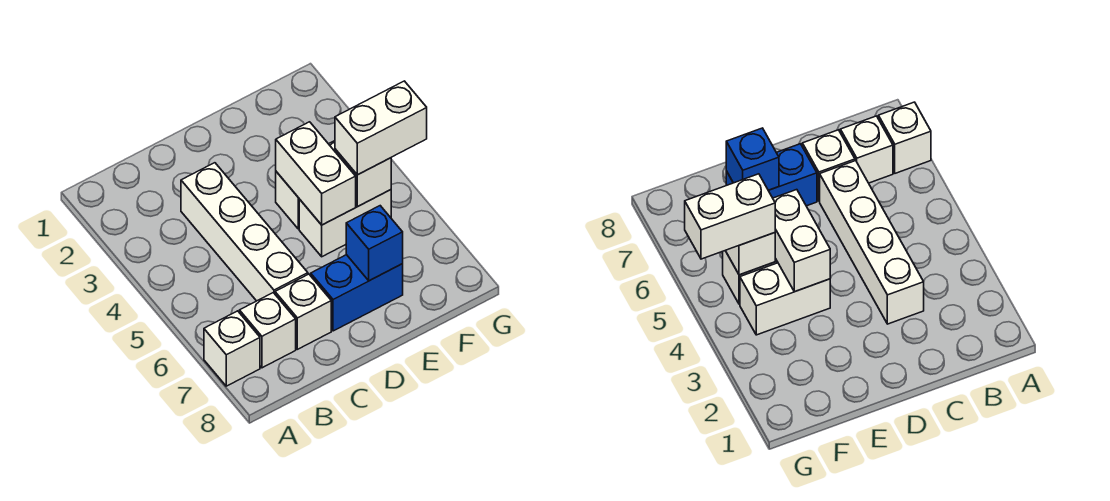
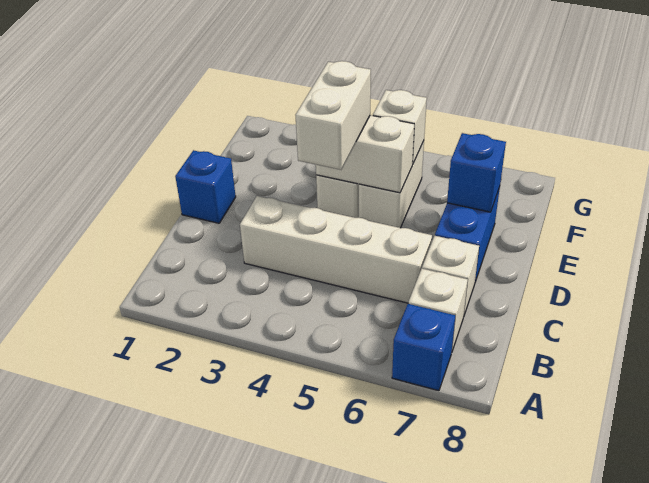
white brick A7 level 1 -> blue brick A7 level 1
none -> blue brick D1 level 1
white brick F5:G5 level 3 -> white brick D4:E4 level 3

